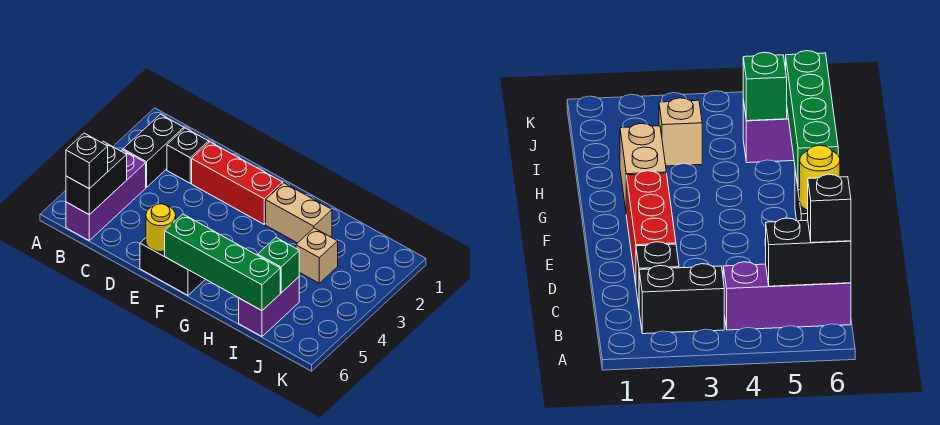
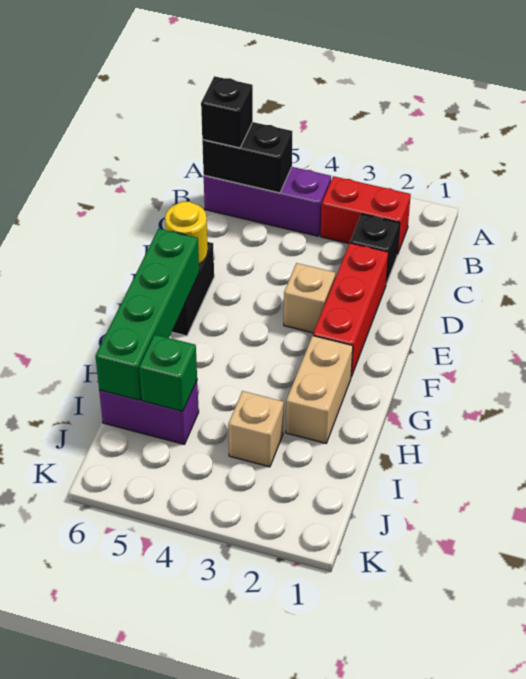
black brick B2:B3 level 1 -> red brick B2:B3 level 1
none -> tan brick E3 level 1

